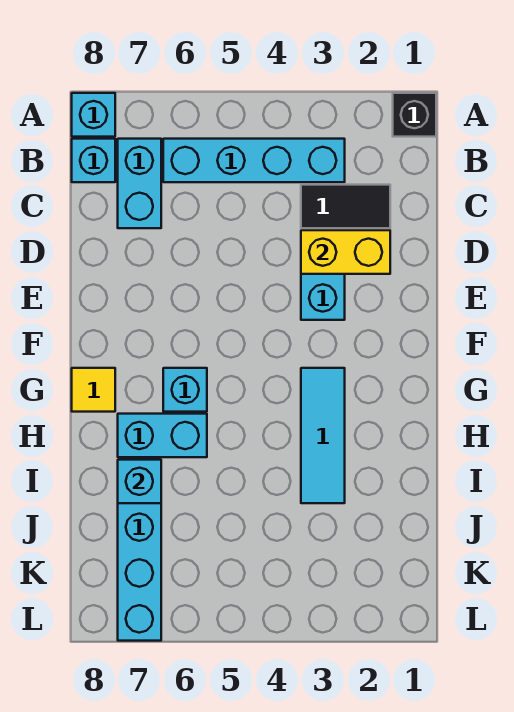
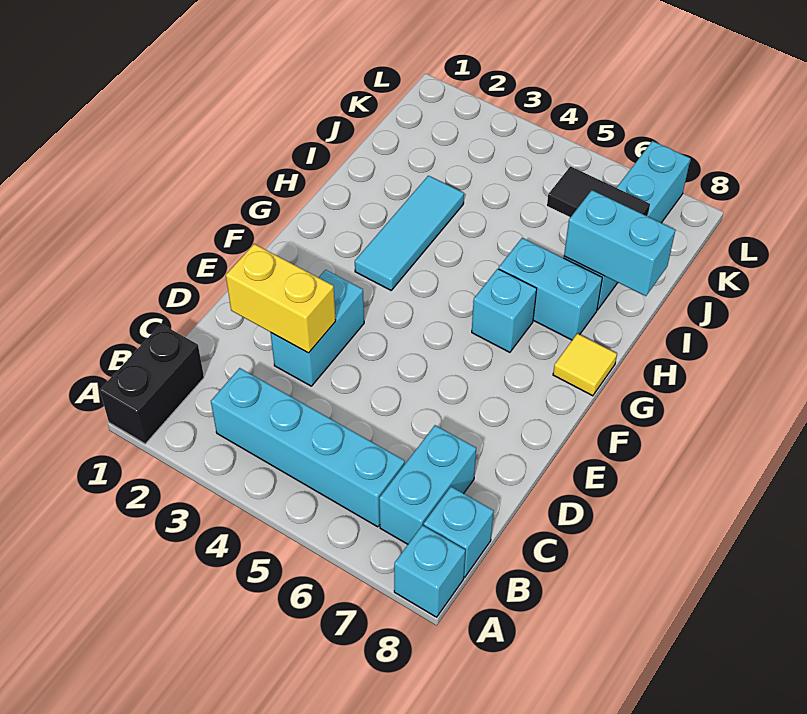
black brick A1 level 1 -> black brick A1:B1 level 1
black tile C2:C3 level 1 -> black tile J6:J7 level 2
cyan brick I7 level 2 -> cyan brick I7:I8 level 2

